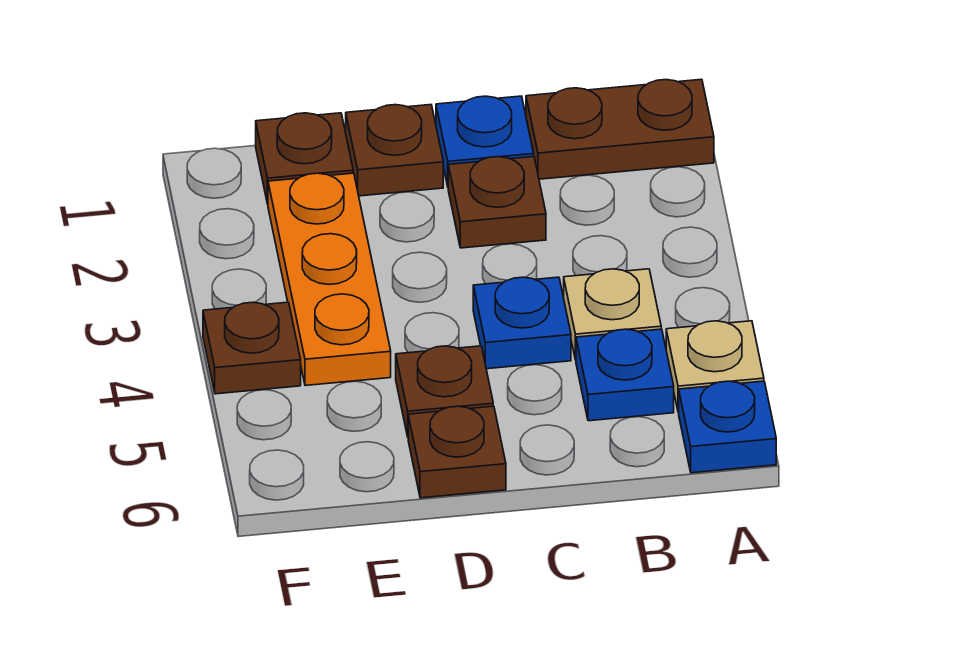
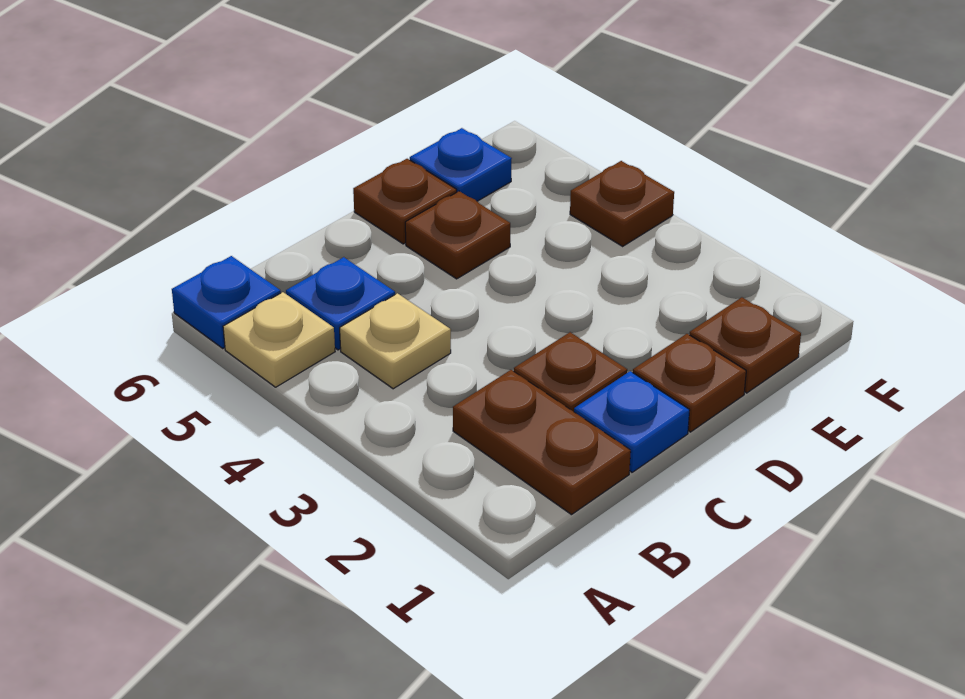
brown plate A1:B1 level 1 -> brown plate B1:B2 level 1
blue plate C4 level 1 -> blue plate E6 level 1
orange plate E2:E4 level 1 -> none

